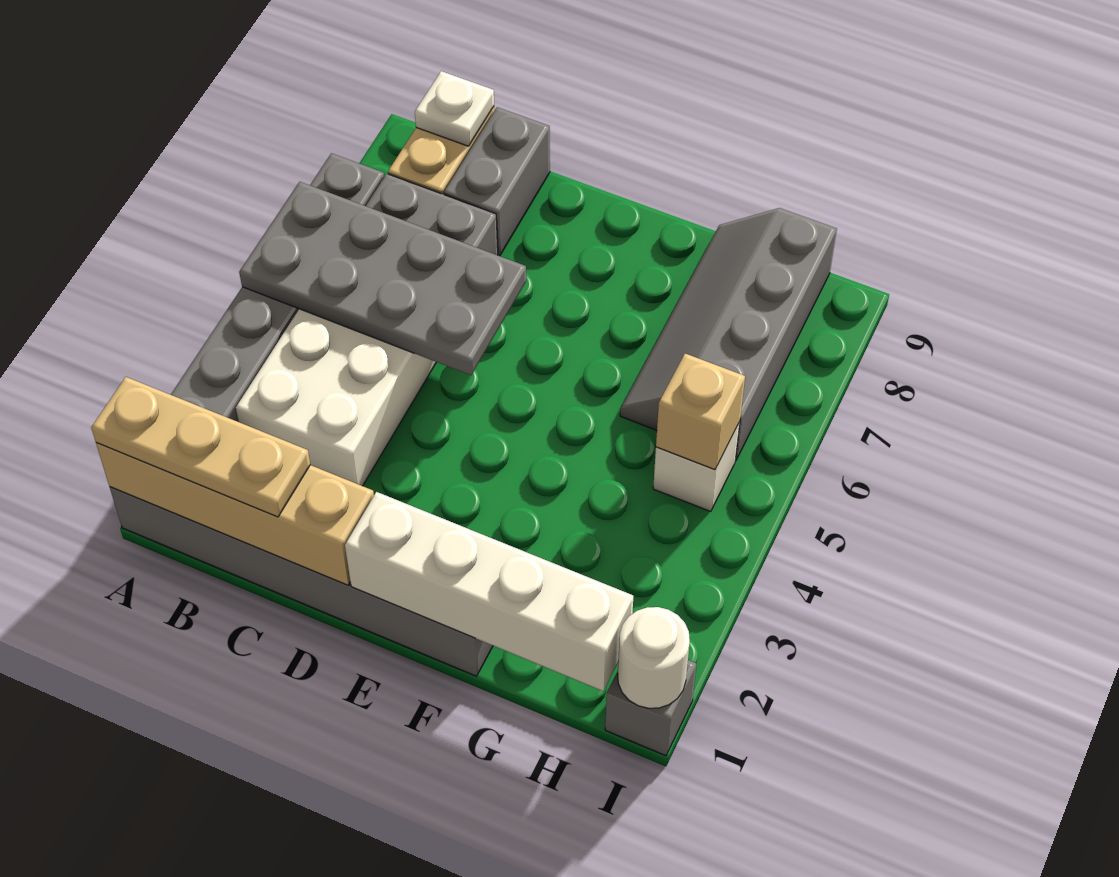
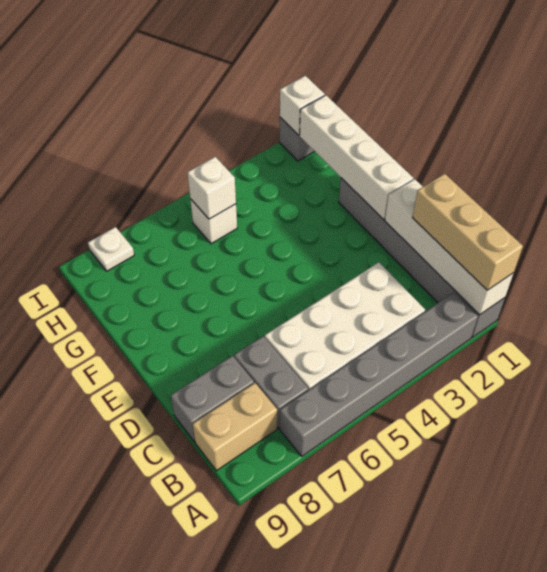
tan brick A1:D1 level 2 -> white brick A1:D1 level 2
tan plate A1:C1 level 3 -> tan brick A1:C1 level 3
grey plate A5:D6 level 2 -> none
white plate B9 level 2 -> white plate I8 level 1
grey slope G6:H9 level 1 top H -> none
tan brick H5 level 2 -> white brick H5 level 2
white round brick I1 level 2 -> white brick I1 level 2

